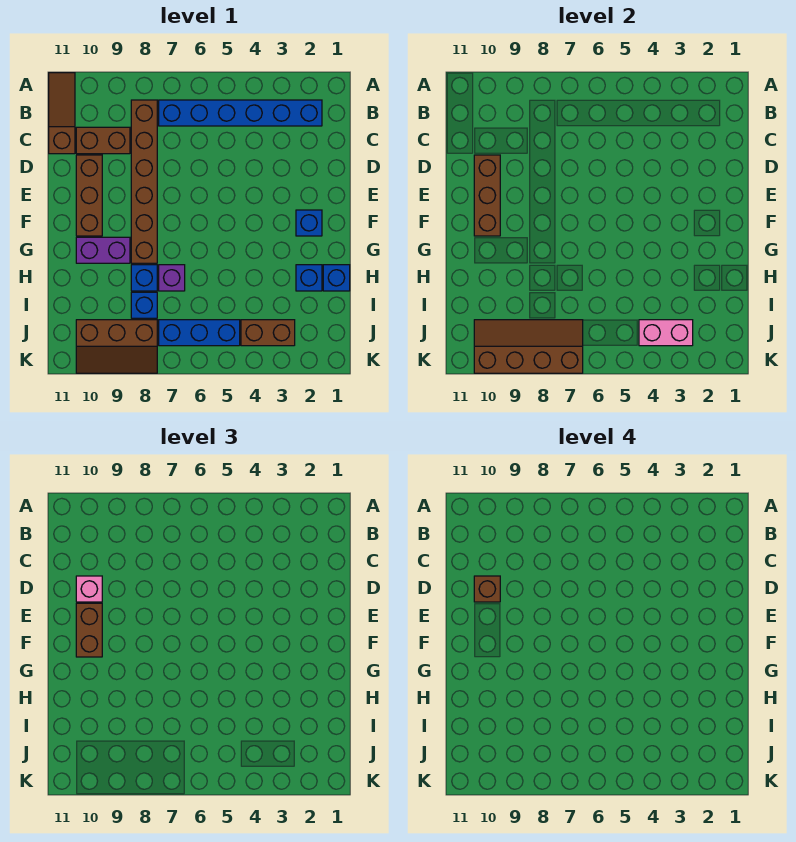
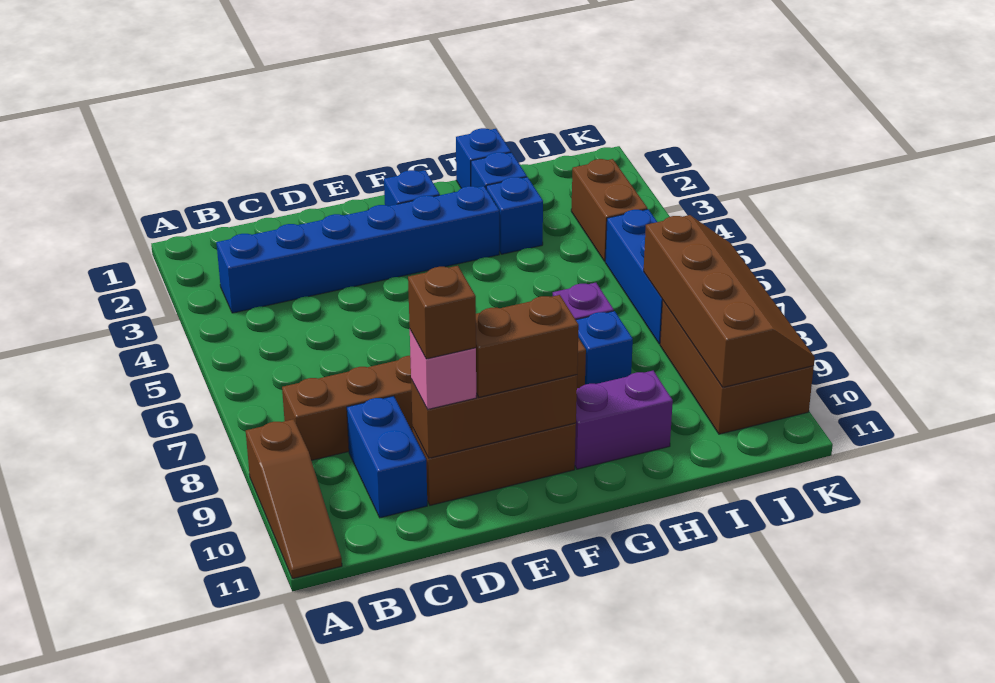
brown slope A11:C11 level 1 top C -> brown slope A9:A11 level 1 top 9
blue brick B2:B7 level 1 -> blue brick B3:G3 level 1
brown brick C9:C10 level 1 -> blue brick C9:C10 level 1
purple brick G9:G10 level 1 -> purple brick G10:H10 level 1
blue brick I8 level 1 -> blue brick H3 level 1
pink brick J3:J4 level 2 -> none
brown slope J7:K10 level 2 top K -> brown slope J7:K10 level 2 top J
brown slope J8:K10 level 1 top J -> brown brick J8:K10 level 1

